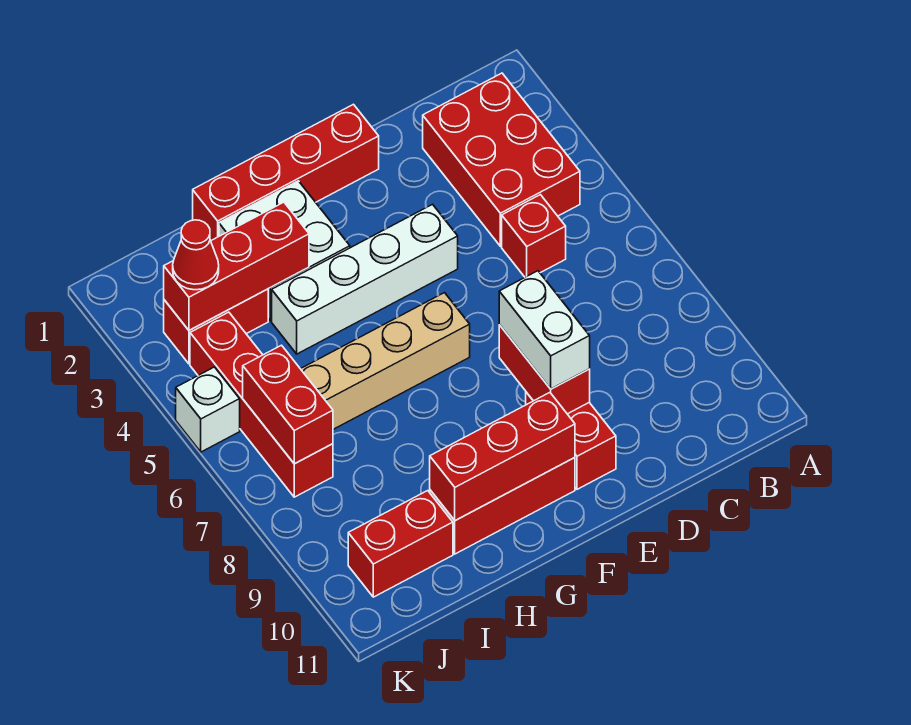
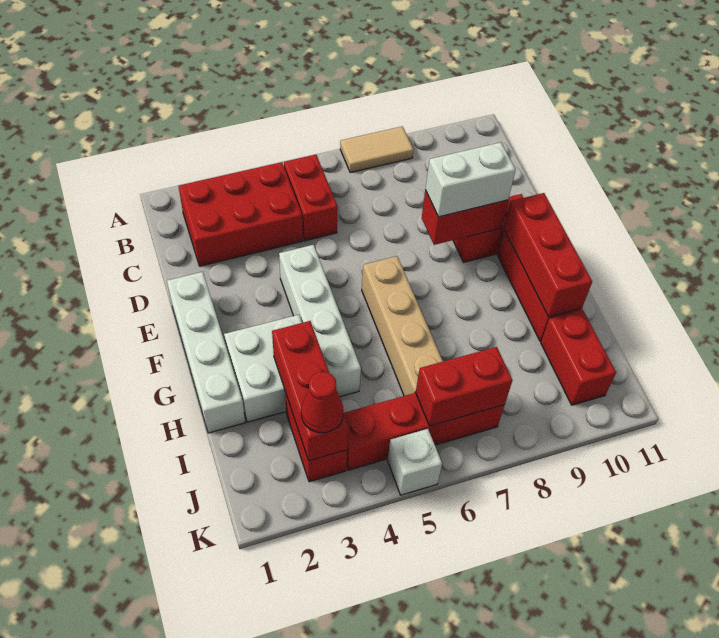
none -> tan tile A7:A8 level 1
red brick C5 level 1 -> red brick B5:C5 level 1
red brick E1:H1 level 1 -> white brick E1:H1 level 1

